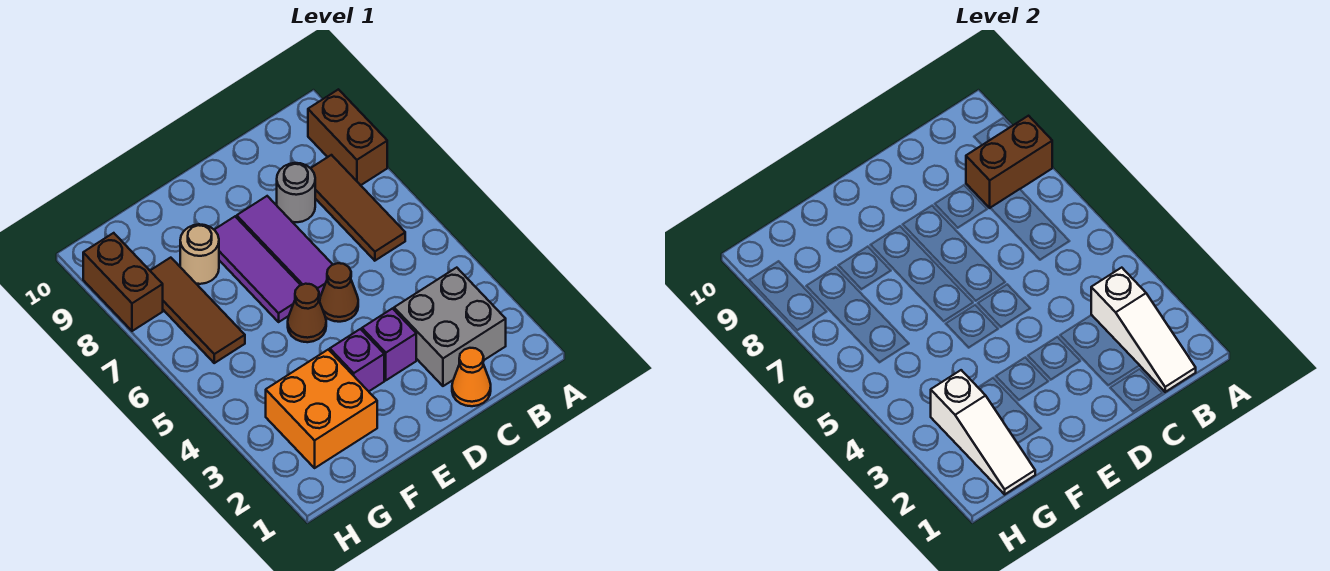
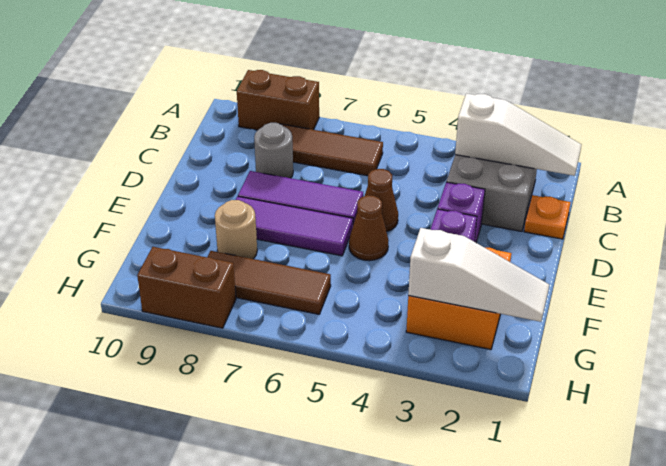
brown brick A8:B8 level 2 -> none
orange cone C1 level 1 -> orange plate C1 level 1

